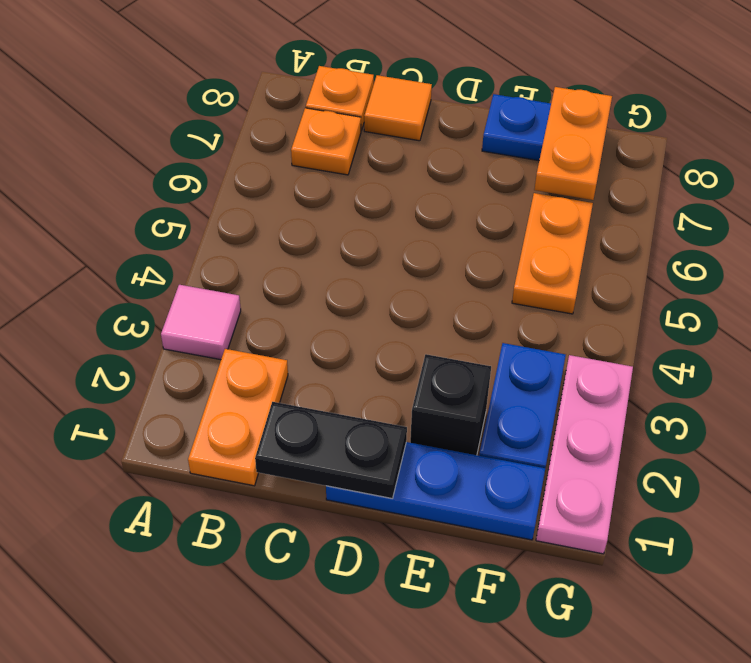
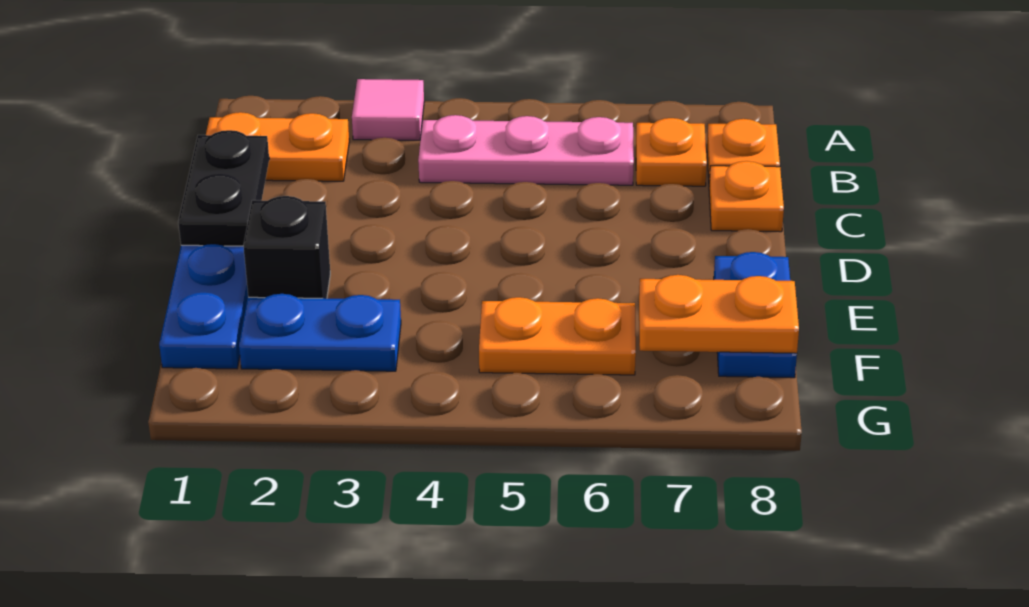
orange tile C8 level 1 -> orange plate C8 level 1
pink plate G1:G3 level 1 -> pink plate B4:B6 level 1

